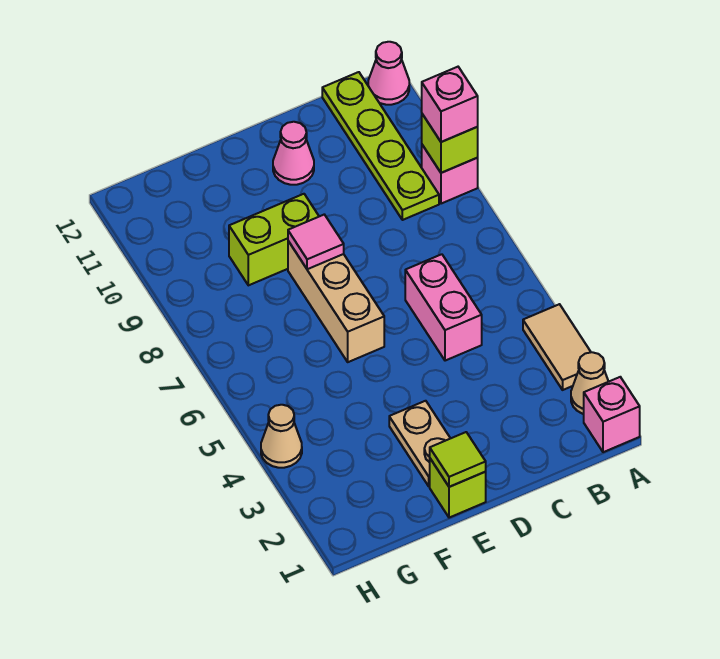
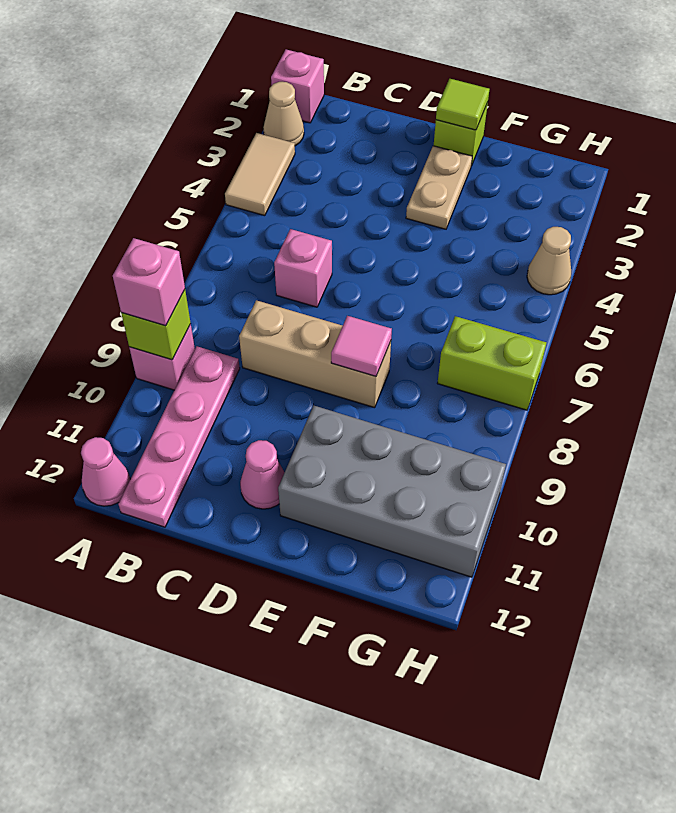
lime plate B9:B12 level 1 -> pink plate B9:B12 level 1
pink brick C5:C6 level 1 -> pink brick C6 level 1
tan brick E6:E8 level 1 -> tan brick C8:E8 level 1
lime brick E9:F9 level 1 -> lime brick G7:H7 level 1
none -> grey brick E10:H11 level 1

